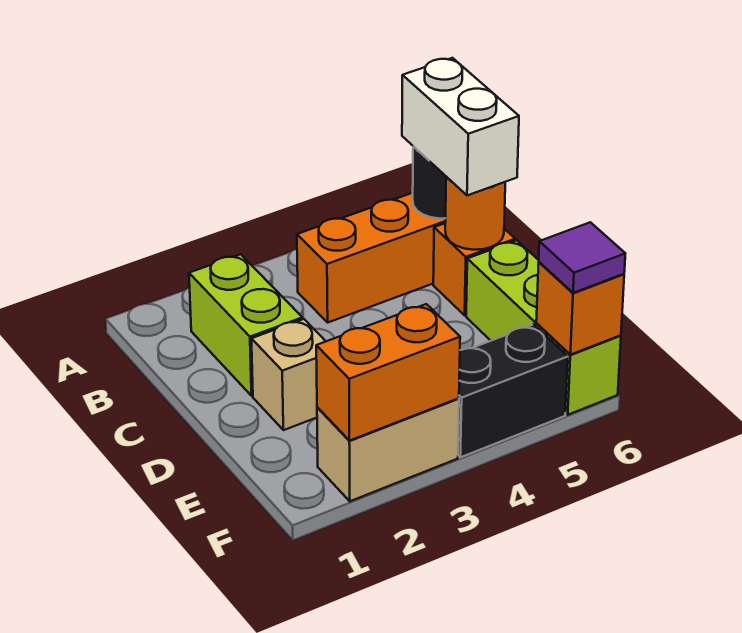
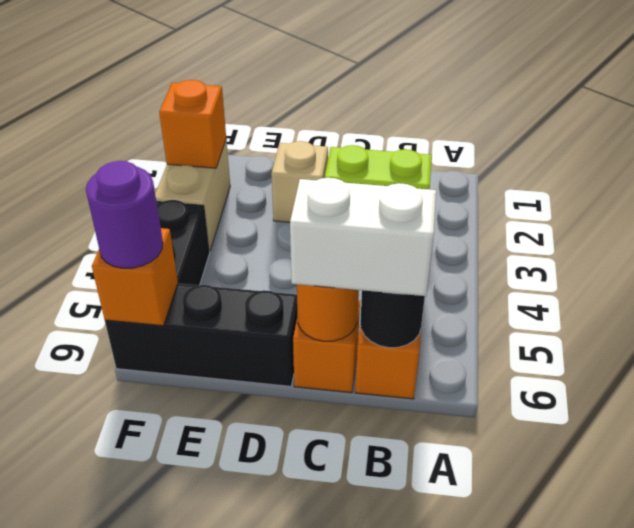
lime brick D6:F6 level 1 -> black brick D6:F6 level 1
orange brick F2:F3 level 2 -> orange brick F2 level 2
purple tile F6 level 3 -> purple round brick F6 level 3

